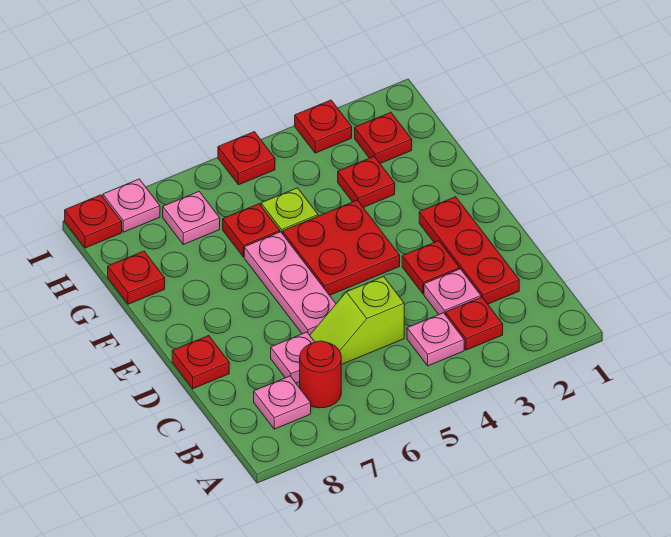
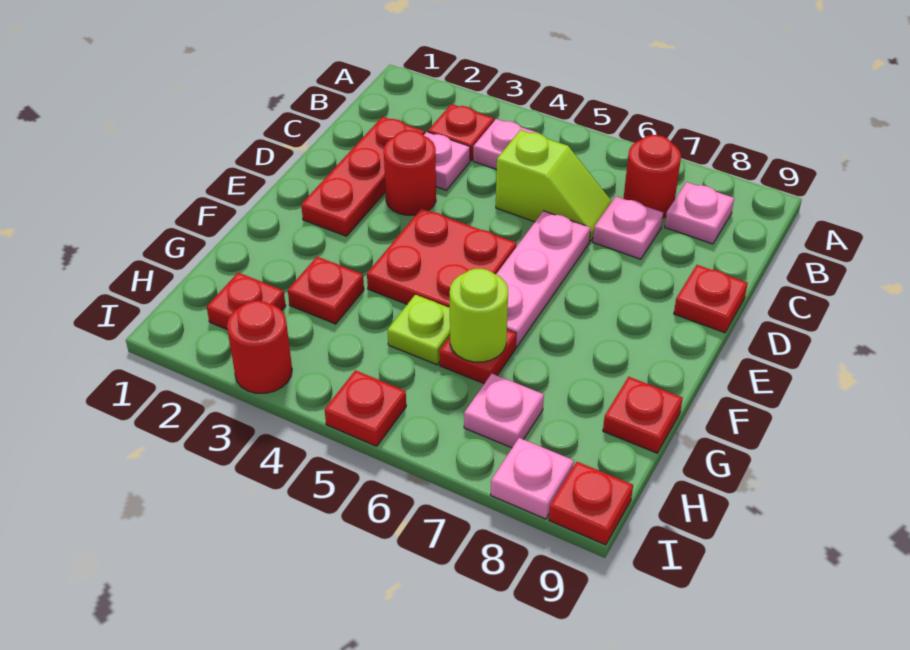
red plate D3 level 1 -> red round brick D3 level 1
none -> lime round brick G6 level 2
red plate I3 level 1 -> red round brick I3 level 1

